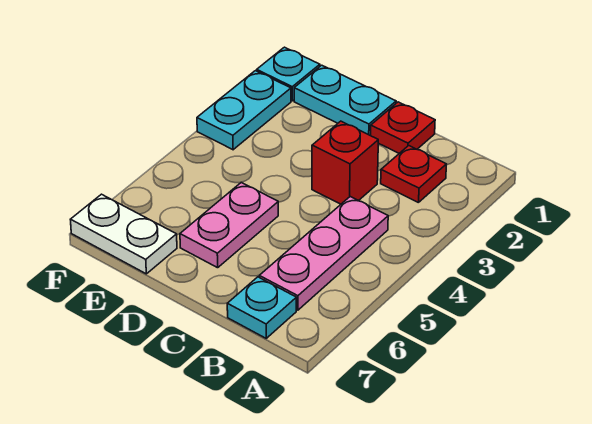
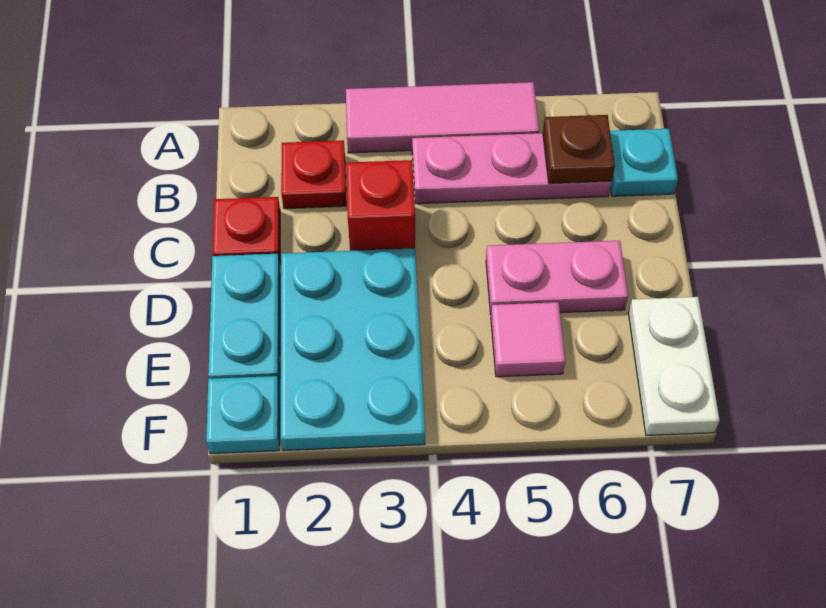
none -> pink tile A3:A5 level 1
none -> brown plate B6 level 2
none -> pink tile E5 level 1
cyan plate F2:F3 level 1 -> cyan plate D2:F3 level 1

